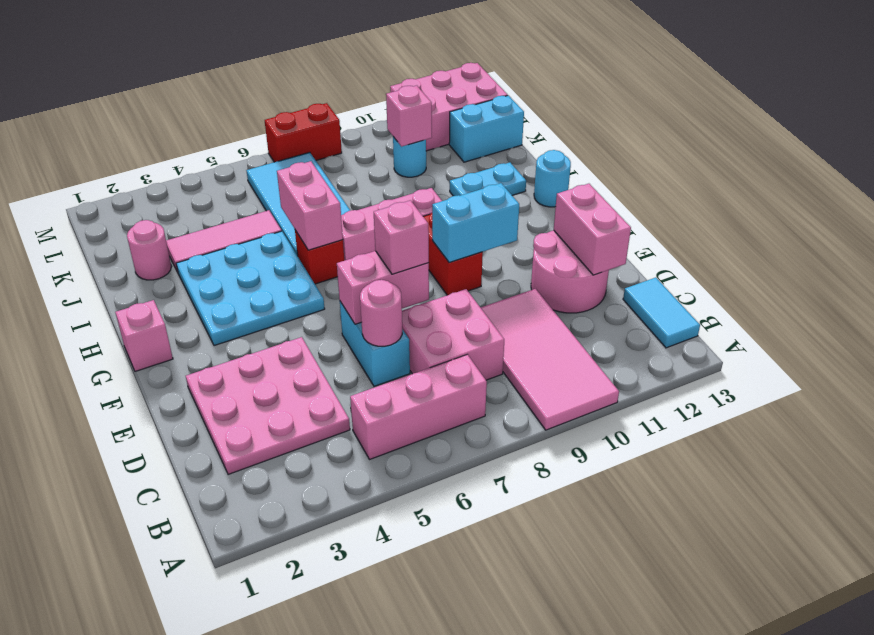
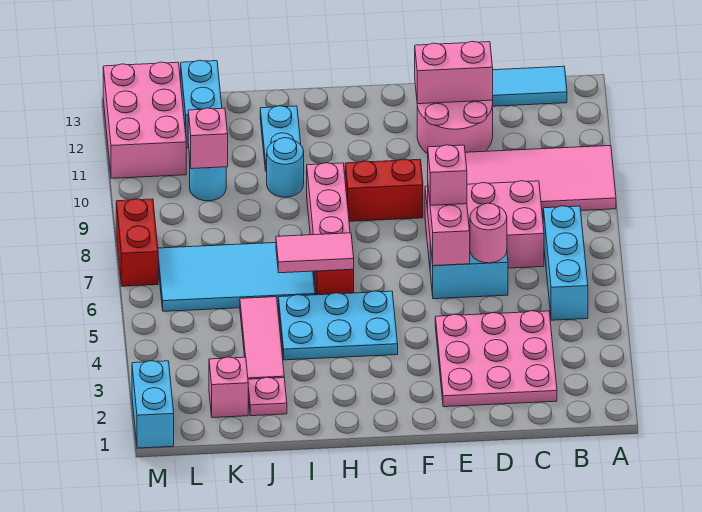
pink brick B5:B7 level 1 -> cyan brick B5:B7 level 1
pink brick C7:D8 level 1 -> pink brick C7:E8 level 1
cyan brick F9:F10 level 2 -> cyan brick M1:M2 level 1
pink brick G1 level 1 -> pink brick K2 level 1
cyan plate G3:I5 level 1 -> cyan plate G4:I5 level 1
pink brick H6:I6 level 2 -> pink tile H6:I6 level 2
cyan round brick H13 level 1 -> cyan round brick I10 level 1
pink round brick J2 level 1 -> pink plate J2 level 1

